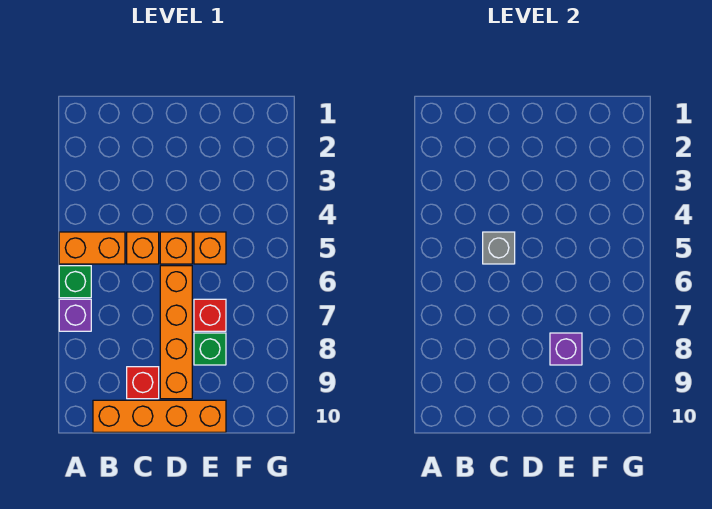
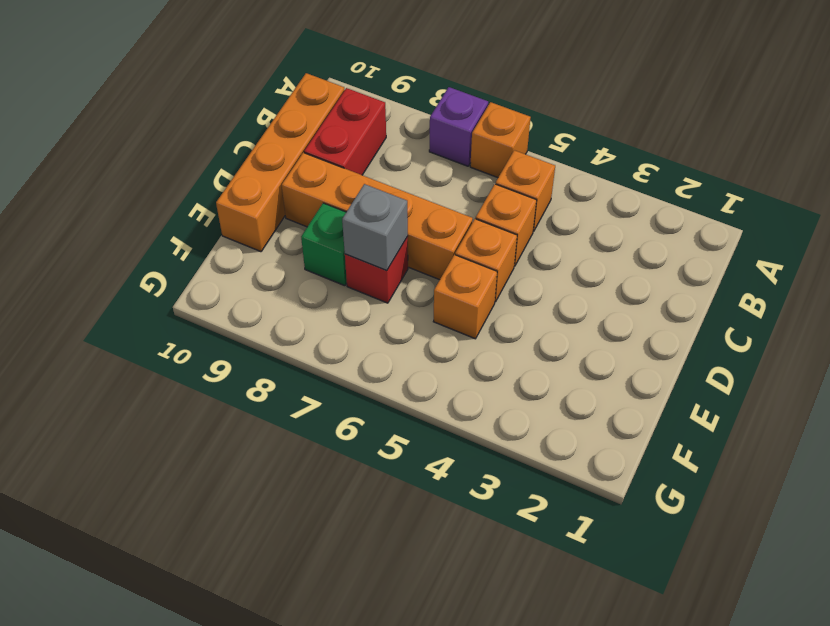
orange brick A5:B5 level 1 -> orange brick B5 level 1
green brick A6 level 1 -> orange brick A6 level 1
grey brick C5 level 2 -> grey brick E7 level 2
red brick C9 level 1 -> red brick B9:C9 level 1
purple brick E8 level 2 -> none

